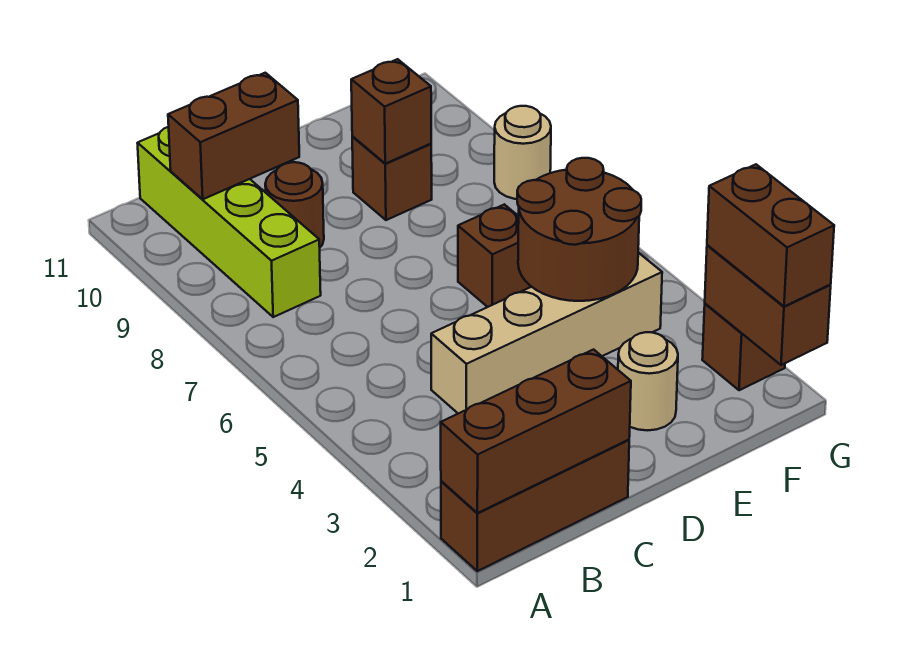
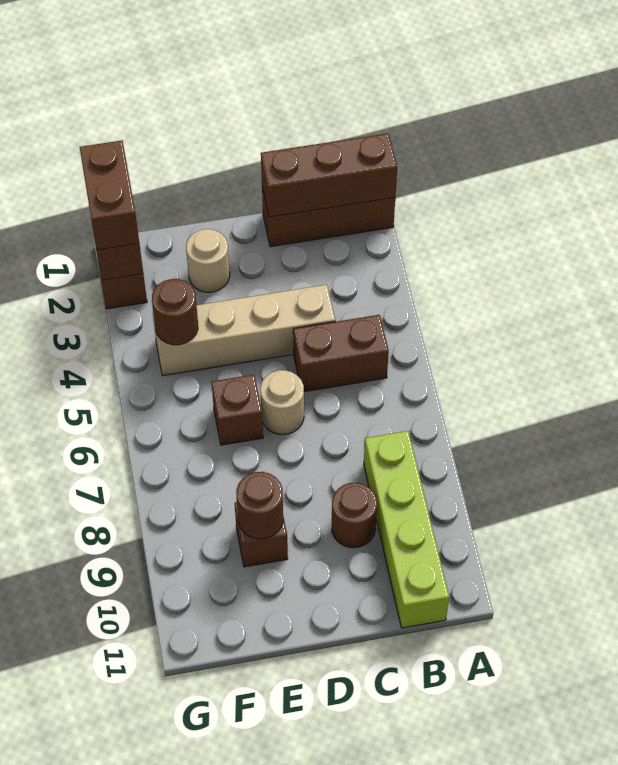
brown brick B10:C10 level 2 -> brown brick B5:C5 level 1
brown round brick E4:F5 level 2 -> brown round brick F4 level 2
brown brick E9 level 2 -> brown round brick E9 level 2
tan round brick G8 level 1 -> tan round brick D6 level 1

